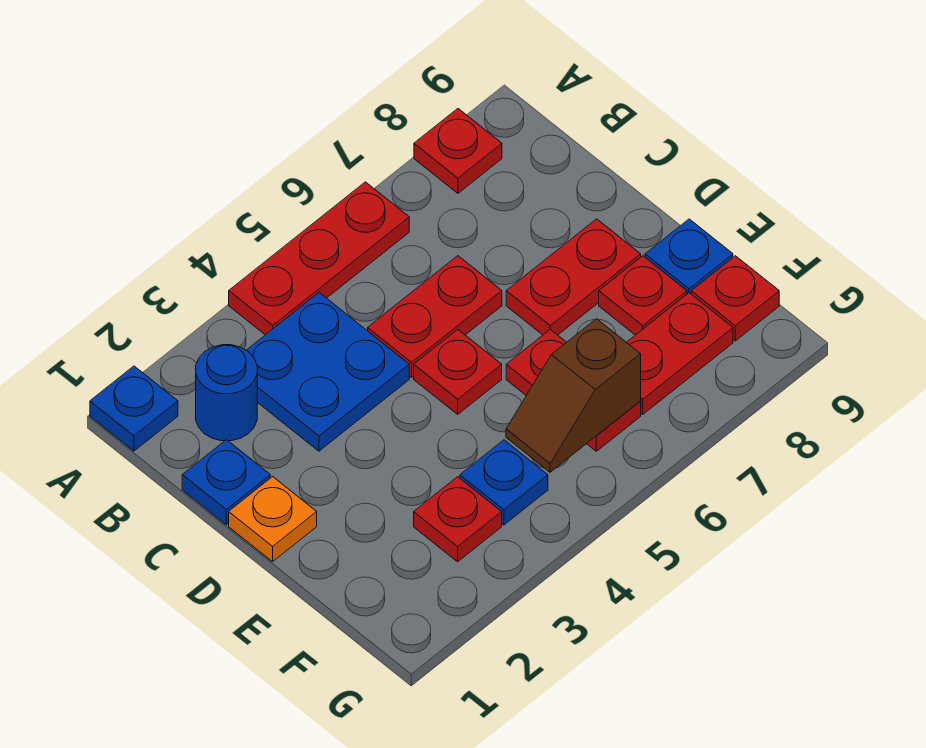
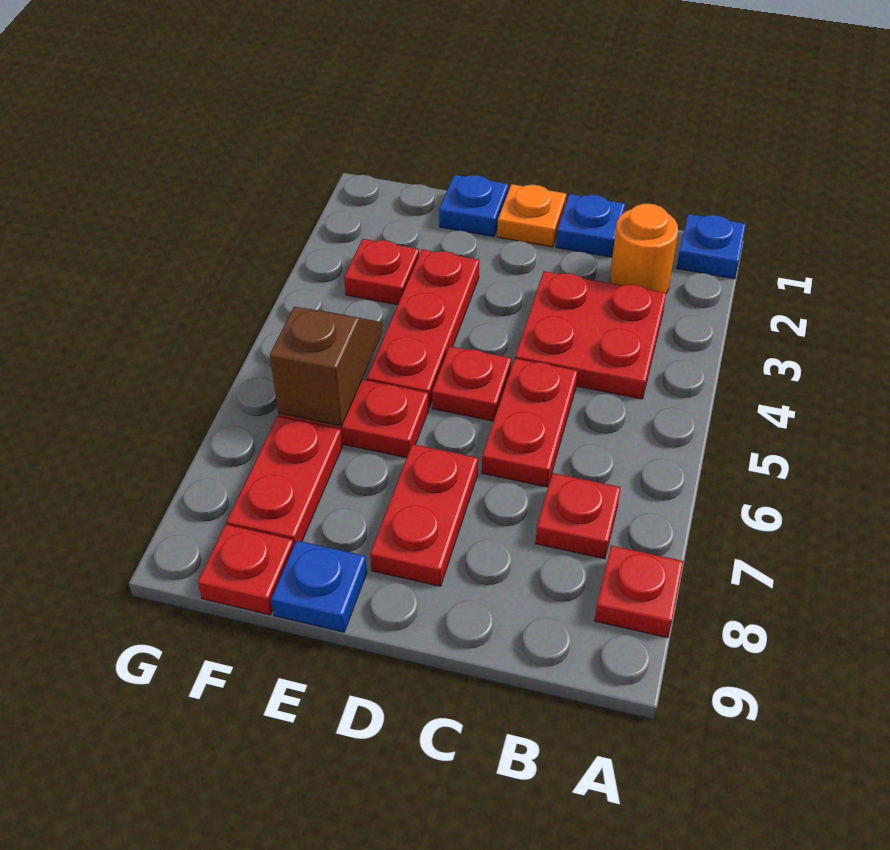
red plate A4:A6 level 1 -> red plate E3:E5 level 1
blue round brick B2 level 1 -> orange round brick B2 level 1
blue plate B3:C4 level 1 -> red plate B3:C4 level 1
red plate E8 level 1 -> red plate B7 level 1
blue plate F4 level 1 -> blue plate E1 level 1

